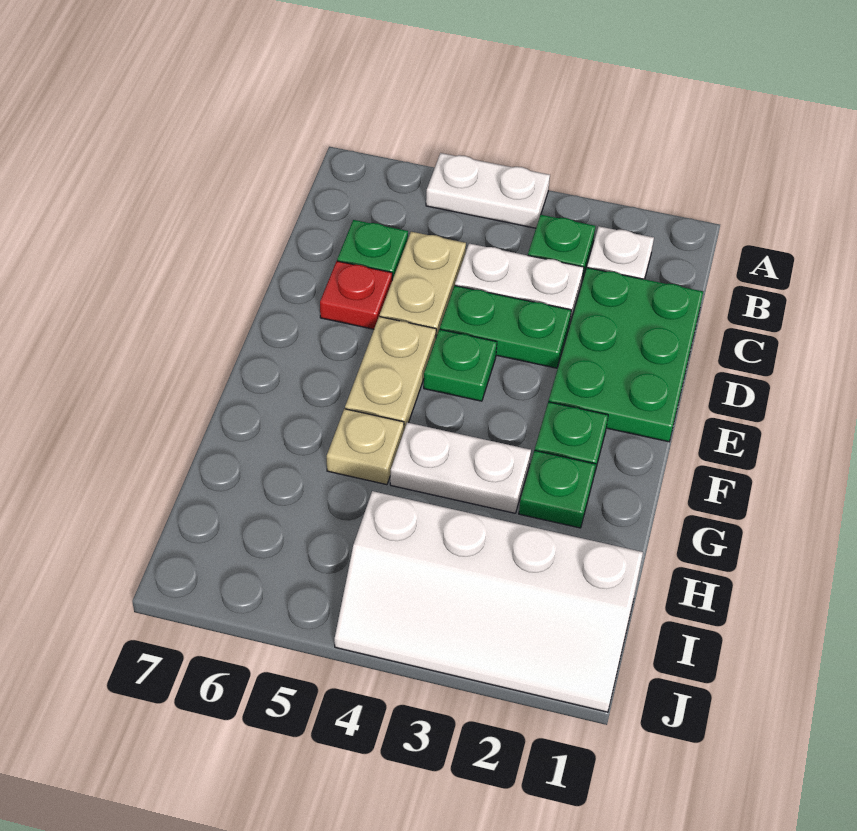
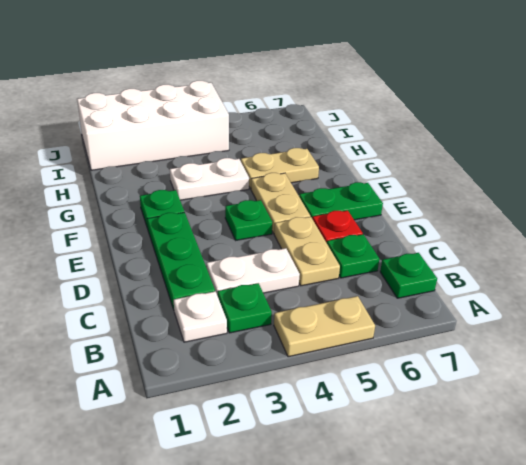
white plate A4:A5 level 1 -> tan plate A4:A5 level 1
green plate C1:E2 level 1 -> green plate C2:E2 level 1
green plate D3:D4 level 1 -> green plate E6:E7 level 1
green plate G2 level 1 -> green plate B7 level 1
tan plate G5 level 1 -> tan plate G5:G6 level 1
white slope I1:J4 level 1 top I -> white brick I1:J4 level 1

